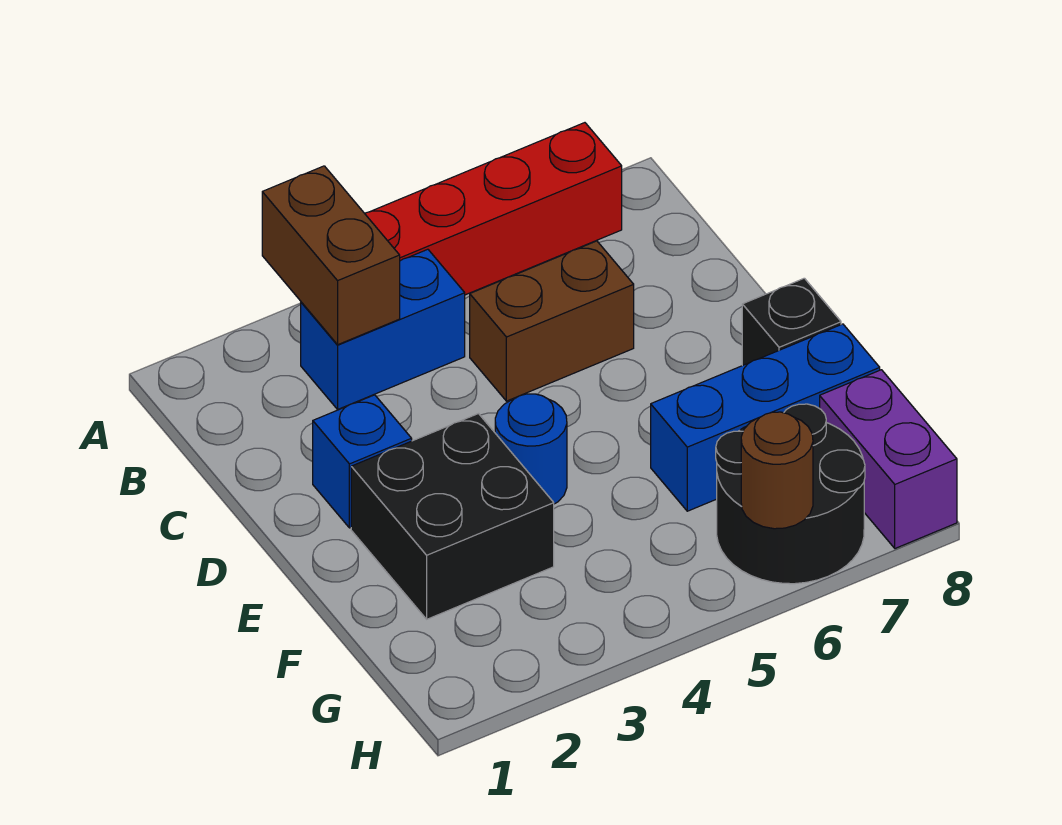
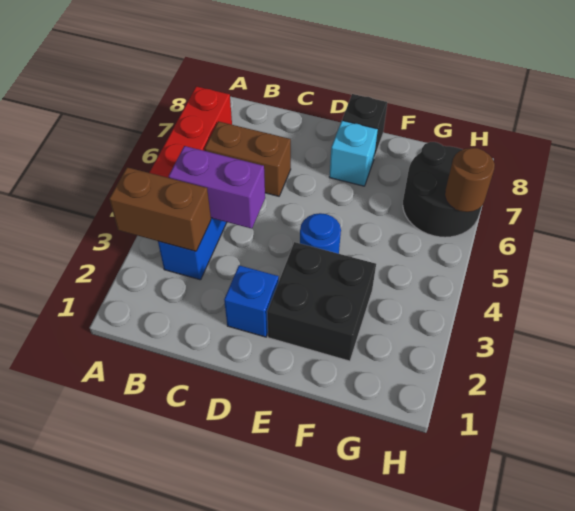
brown brick C5:C6 level 1 -> brown brick B6:C6 level 1
none -> cyan brick E7 level 1
blue brick F6:F8 level 1 -> none
purple brick G8:H8 level 1 -> purple brick B4:C4 level 2

